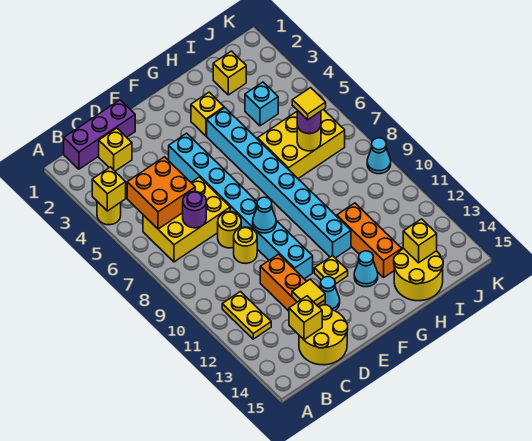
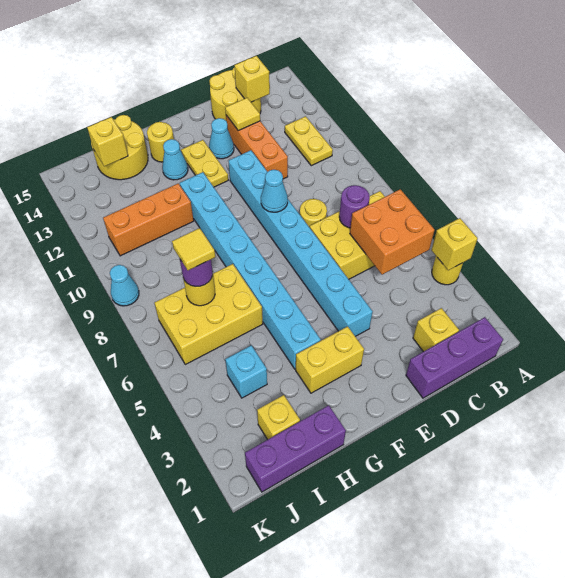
yellow round brick D9 level 1 -> yellow round brick G14 level 1
yellow plate F12 level 1 -> yellow plate F12:F13 level 1
yellow brick G3 level 1 -> yellow brick F3:G3 level 1
none -> purple brick H1:J1 level 1
orange brick H11:H13 level 1 -> orange brick H11:J11 level 1

